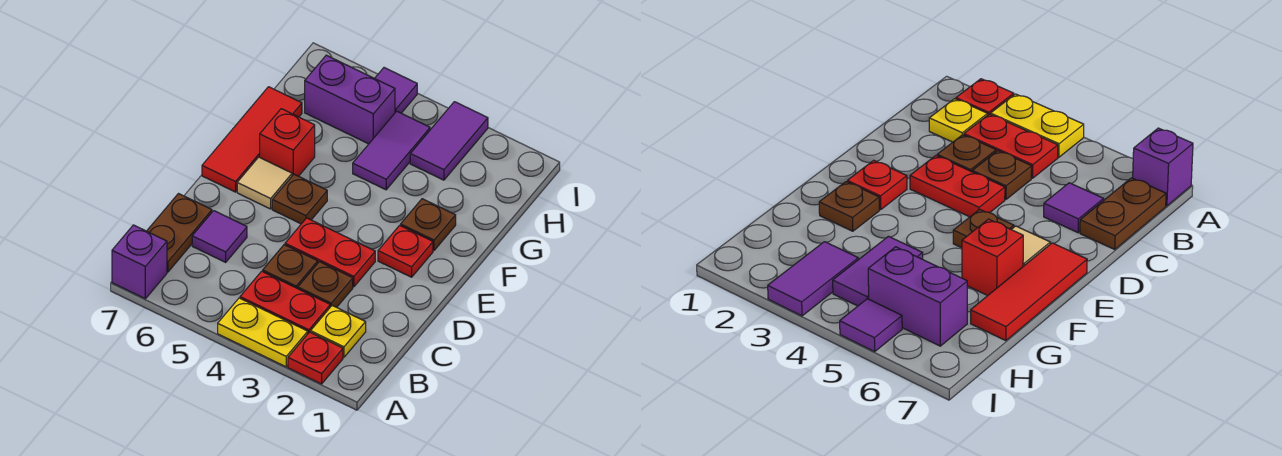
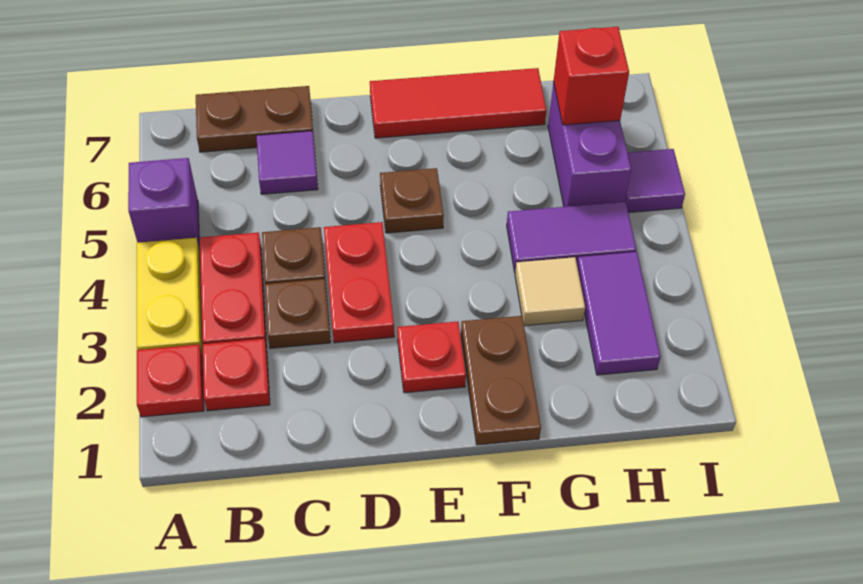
purple brick A7 level 1 -> purple brick A5 level 1
yellow plate B2 level 1 -> red plate B2 level 1
tan tile E6 level 1 -> tan tile G3 level 1
brown plate F2 level 1 -> brown plate F1:F2 level 1
red brick F6 level 1 -> red brick H6 level 2
purple tile H3:I3 level 1 -> purple tile H2:H3 level 1

